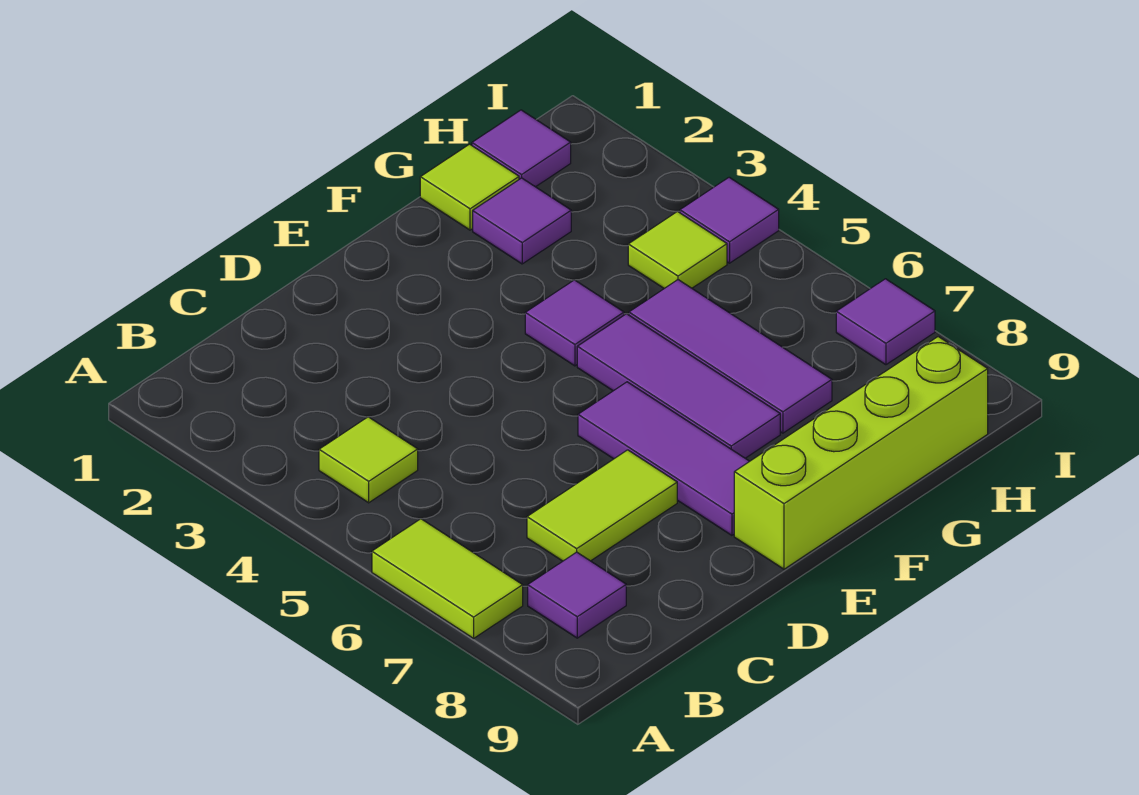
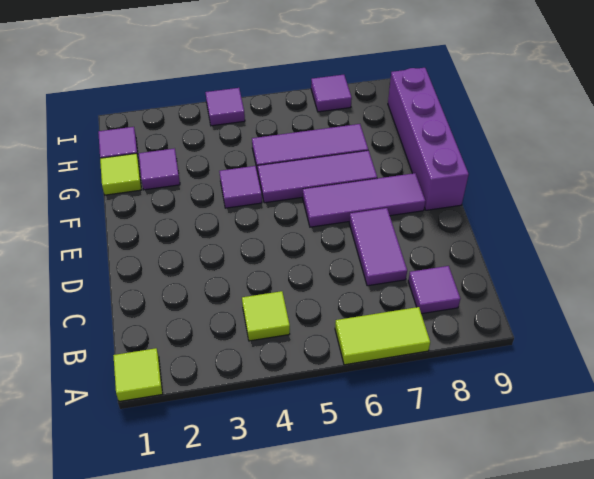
lime tile C7:D7 level 1 -> purple tile C7:D7 level 1
lime brick E9:H9 level 1 -> purple brick E9:H9 level 1
lime tile H4 level 1 -> lime tile A1 level 1

